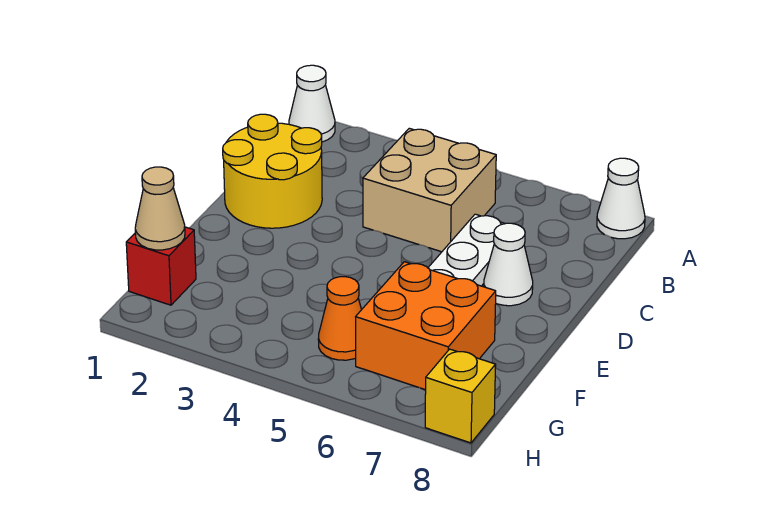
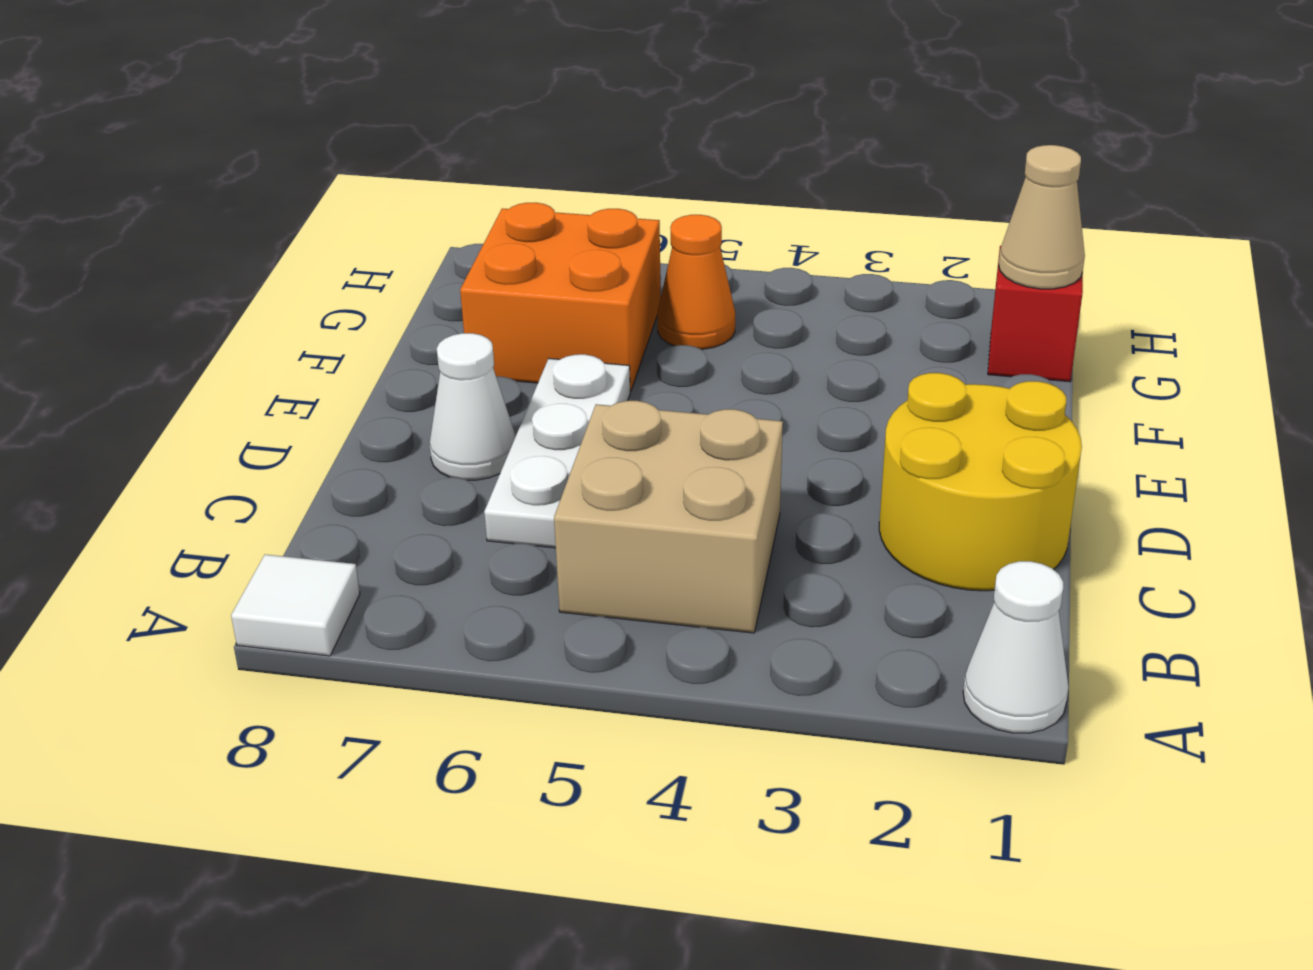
white cone A8 level 1 -> white tile A8 level 1
yellow brick H8 level 1 -> none

